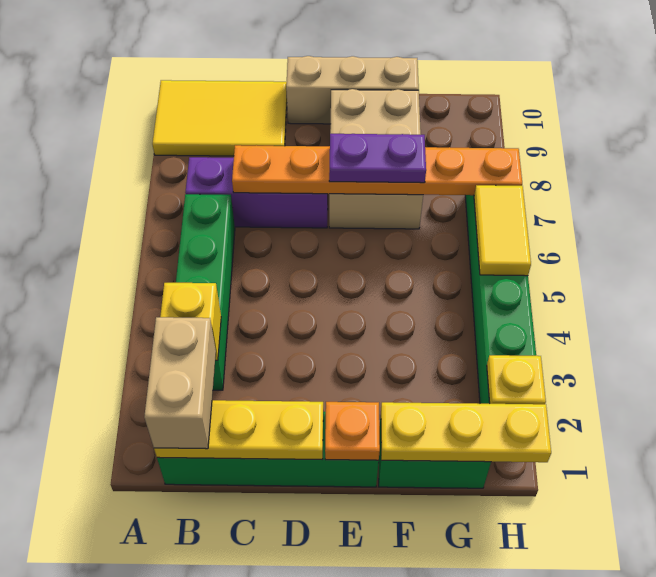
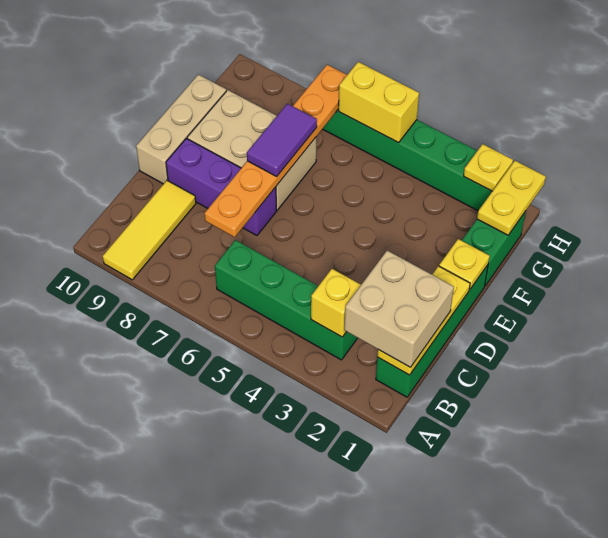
yellow tile A9:C10 level 1 -> yellow tile A9:C9 level 1
tan brick B1:B2 level 3 -> tan brick B1:C2 level 3
purple brick B7:D7 level 1 -> purple brick D7:D9 level 1
orange plate E1 level 2 -> yellow plate E1 level 2
purple plate E7:F7 level 3 -> purple tile E7:F7 level 3
yellow plate F1:H1 level 2 -> yellow plate G1:H1 level 2
yellow tile H5:H6 level 2 -> yellow brick H5:H6 level 2

